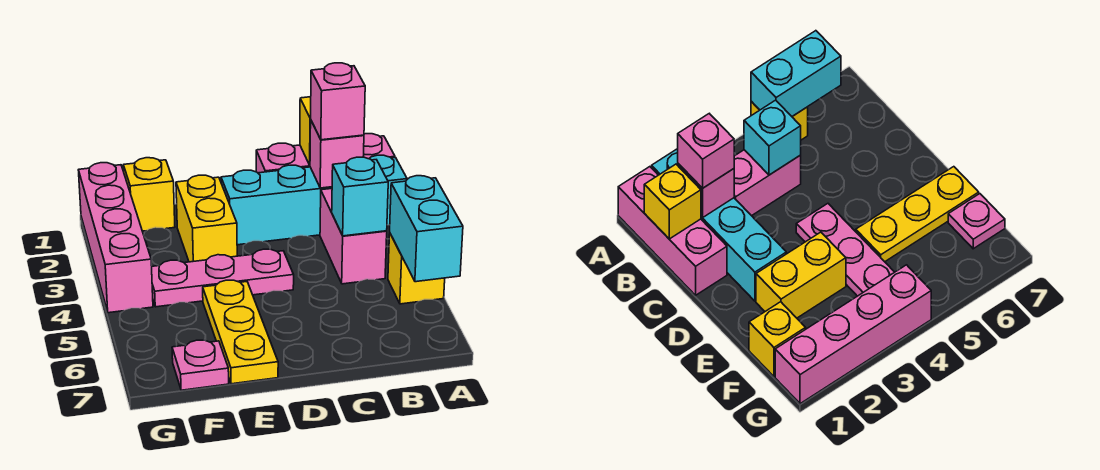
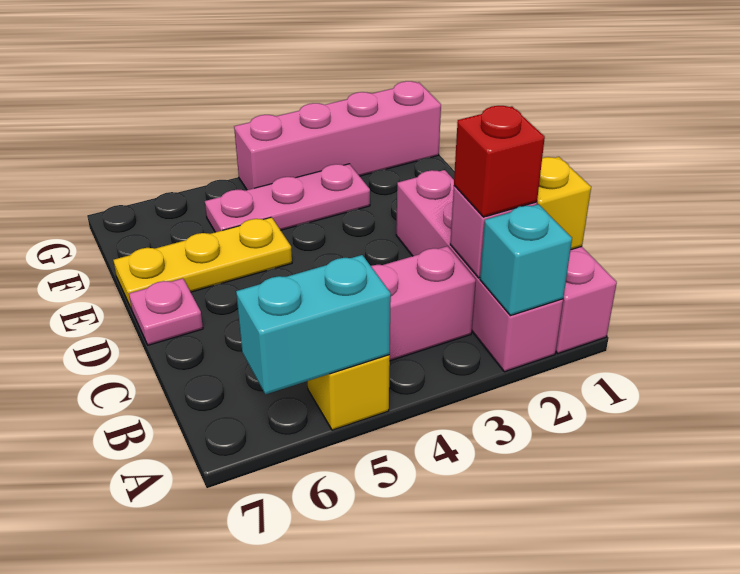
cyan brick A2:D2 level 1 -> pink brick A2:D2 level 1
pink brick B2 level 3 -> red brick B2 level 3
cyan brick B4 level 2 -> cyan brick A2 level 2
pink plate D4:F4 level 1 -> pink plate F3:F5 level 1
yellow brick E2:E3 level 1 -> none
yellow brick F1 level 1 -> none
pink plate F7 level 1 -> pink plate D7 level 1

